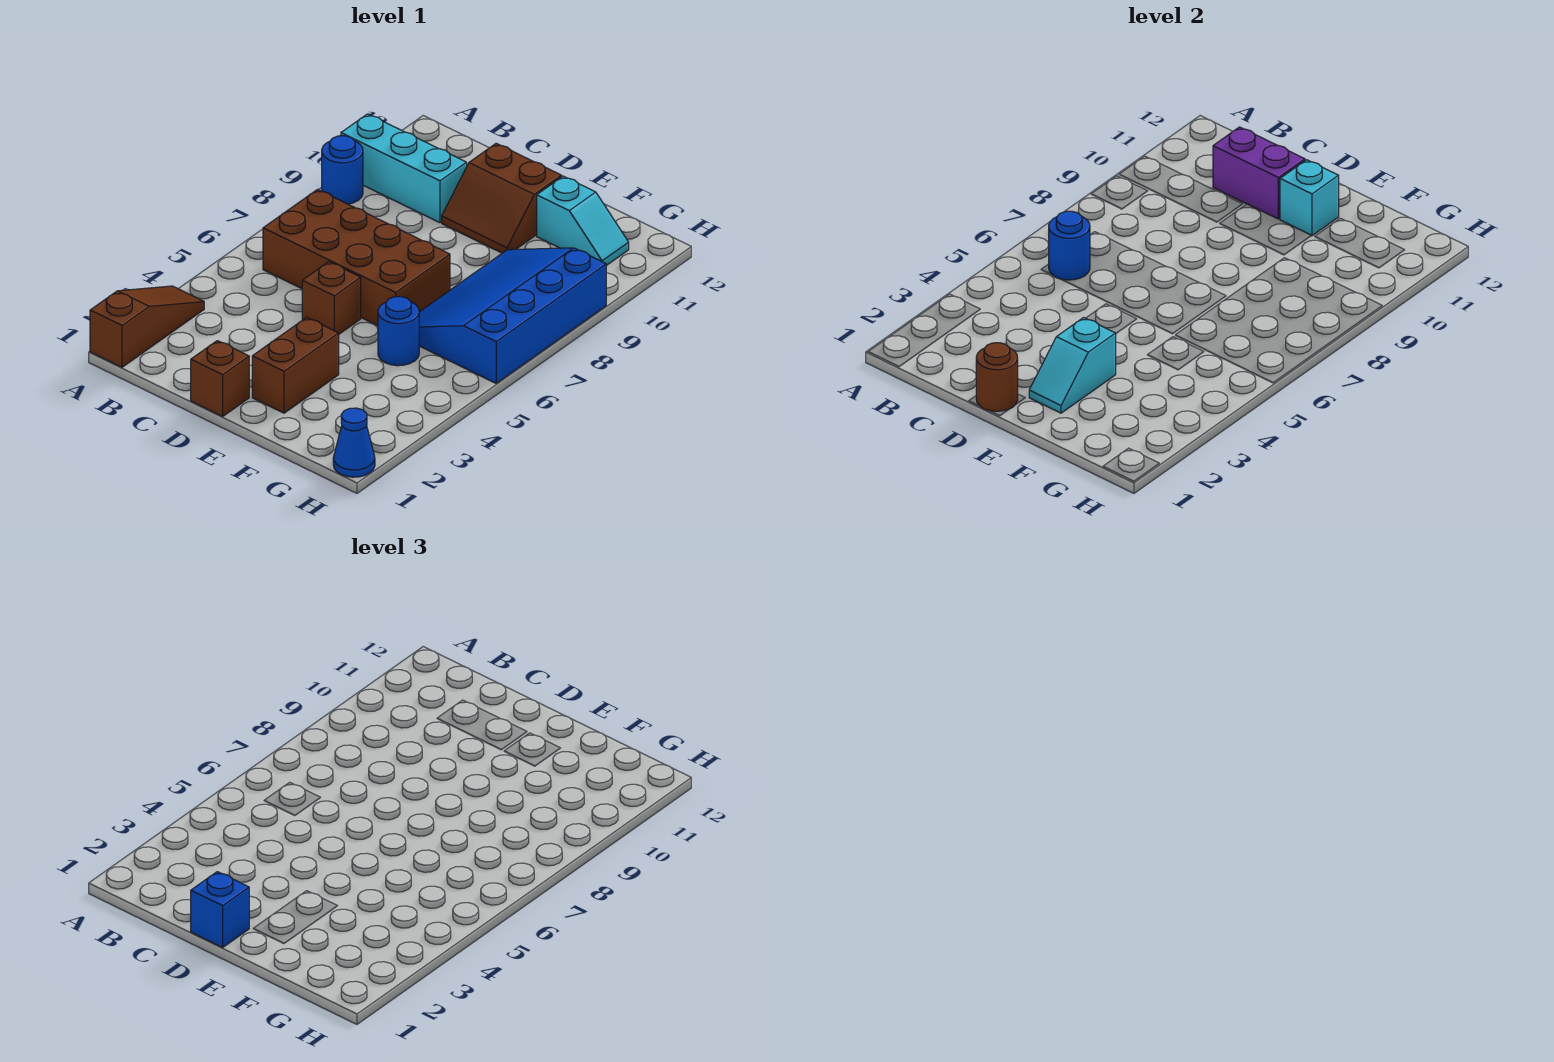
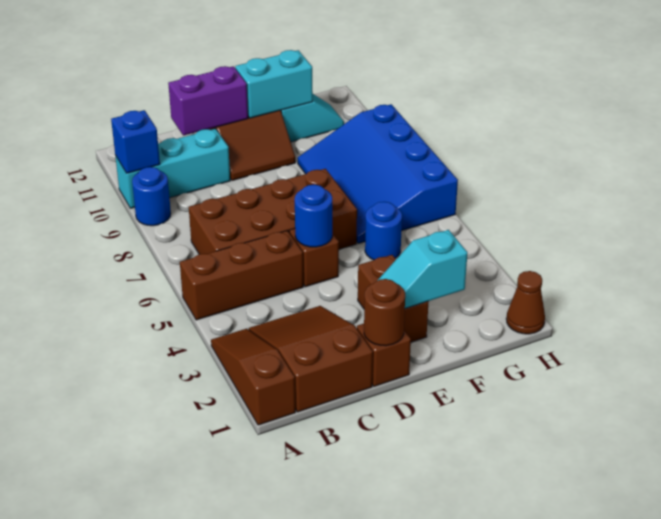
none -> brown brick A5:C5 level 1
none -> brown slope B1:C3 level 1 top 1
blue round brick B6 level 2 -> blue round brick D5 level 2
blue brick D1 level 3 -> blue brick A10 level 2
cyan slope E2:E3 level 2 top 3 -> cyan slope E2:F2 level 2 top F
cyan brick E11 level 2 -> cyan brick E11:F11 level 2
blue cone H1 level 1 -> brown cone H1 level 1

